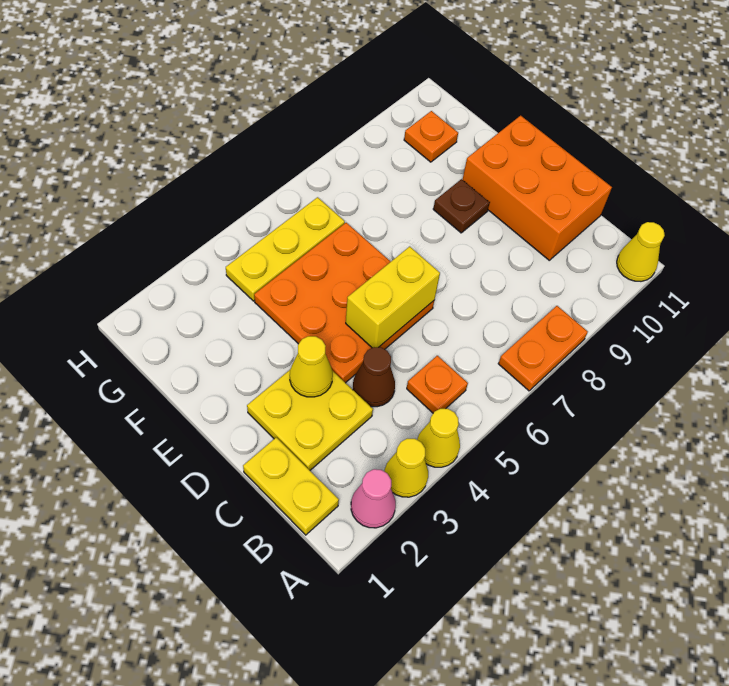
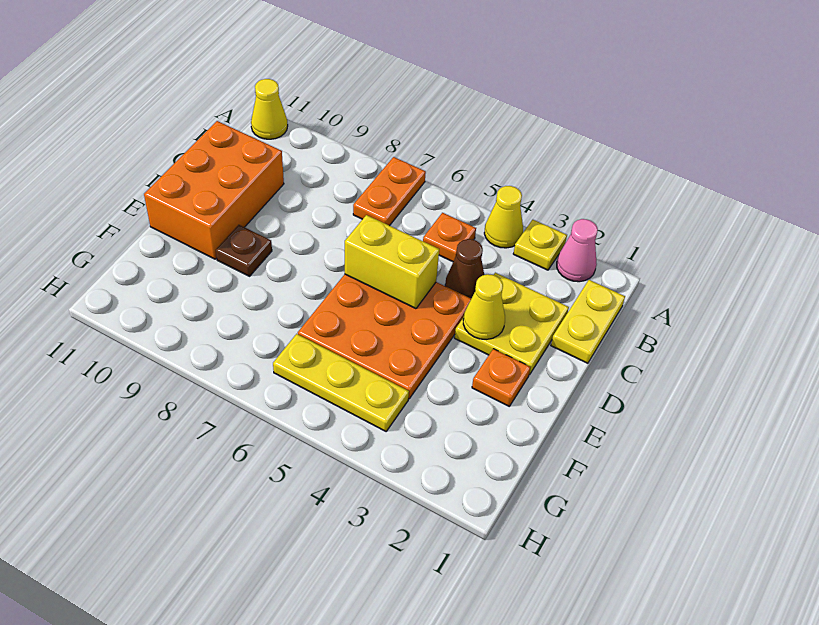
yellow cone A3 level 1 -> yellow plate A3 level 1
orange plate A7:A8 level 1 -> orange plate A7:B7 level 1
orange plate G10 level 1 -> orange plate E2 level 1

